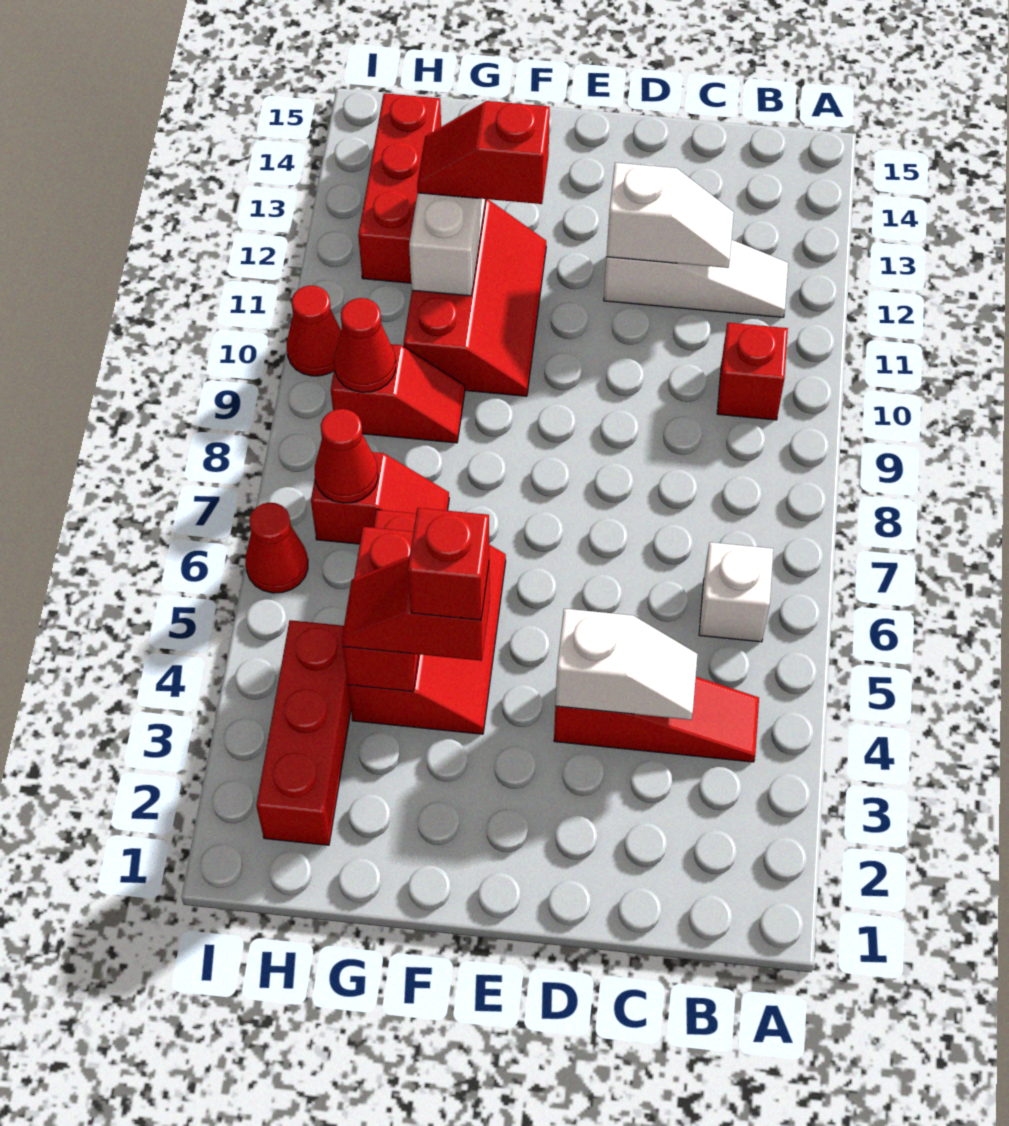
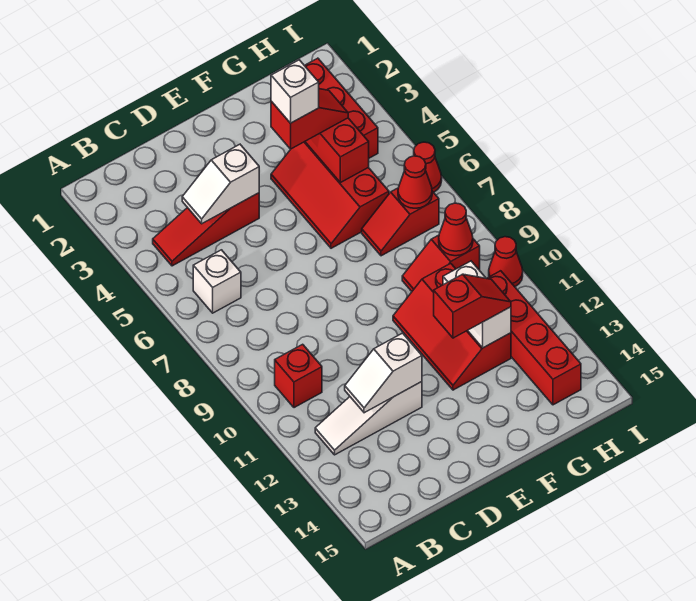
red brick F4 level 4 -> white brick F4 level 4
red brick H12:H14 level 1 -> red brick H11:H14 level 1

